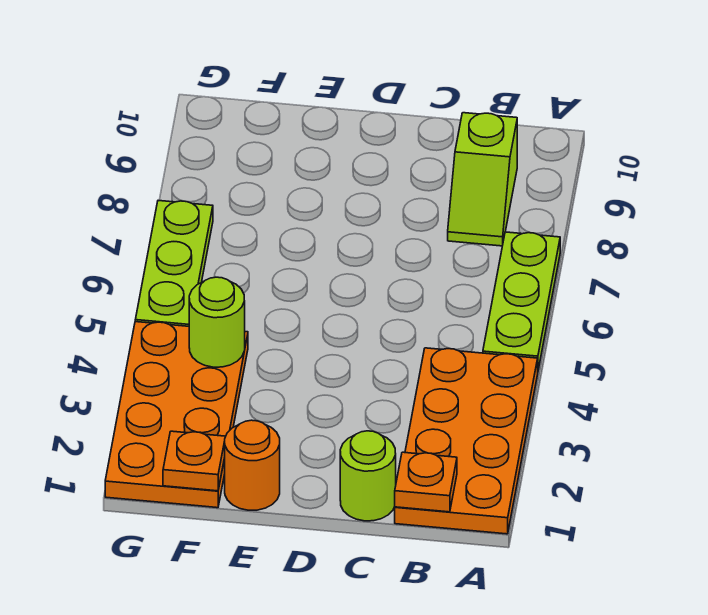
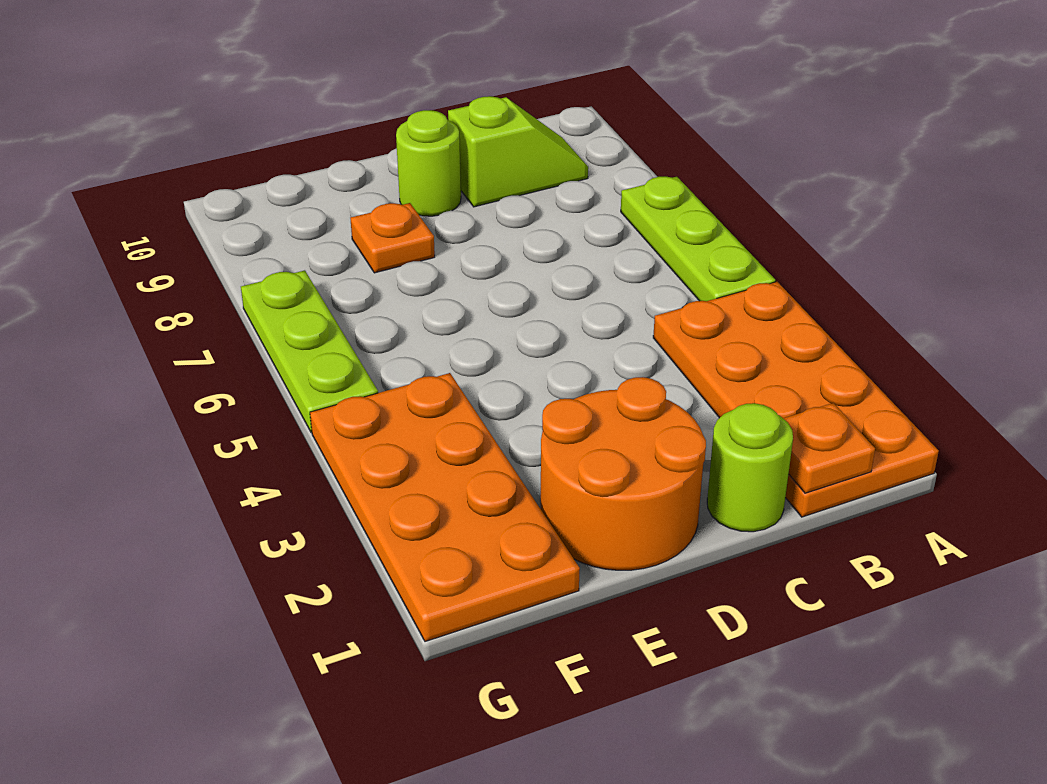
lime slope B8:B9 level 1 top 9 -> lime slope B9:C9 level 1 top C
orange round brick E1 level 1 -> orange round brick D1:E2 level 1
orange plate F1 level 2 -> orange plate E8 level 1
lime round brick F4 level 2 -> lime round brick D9 level 1

